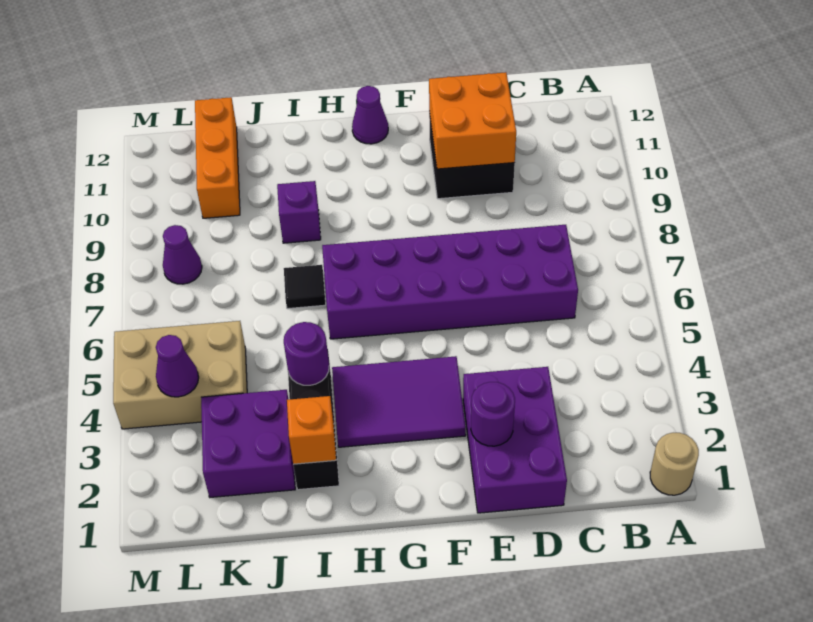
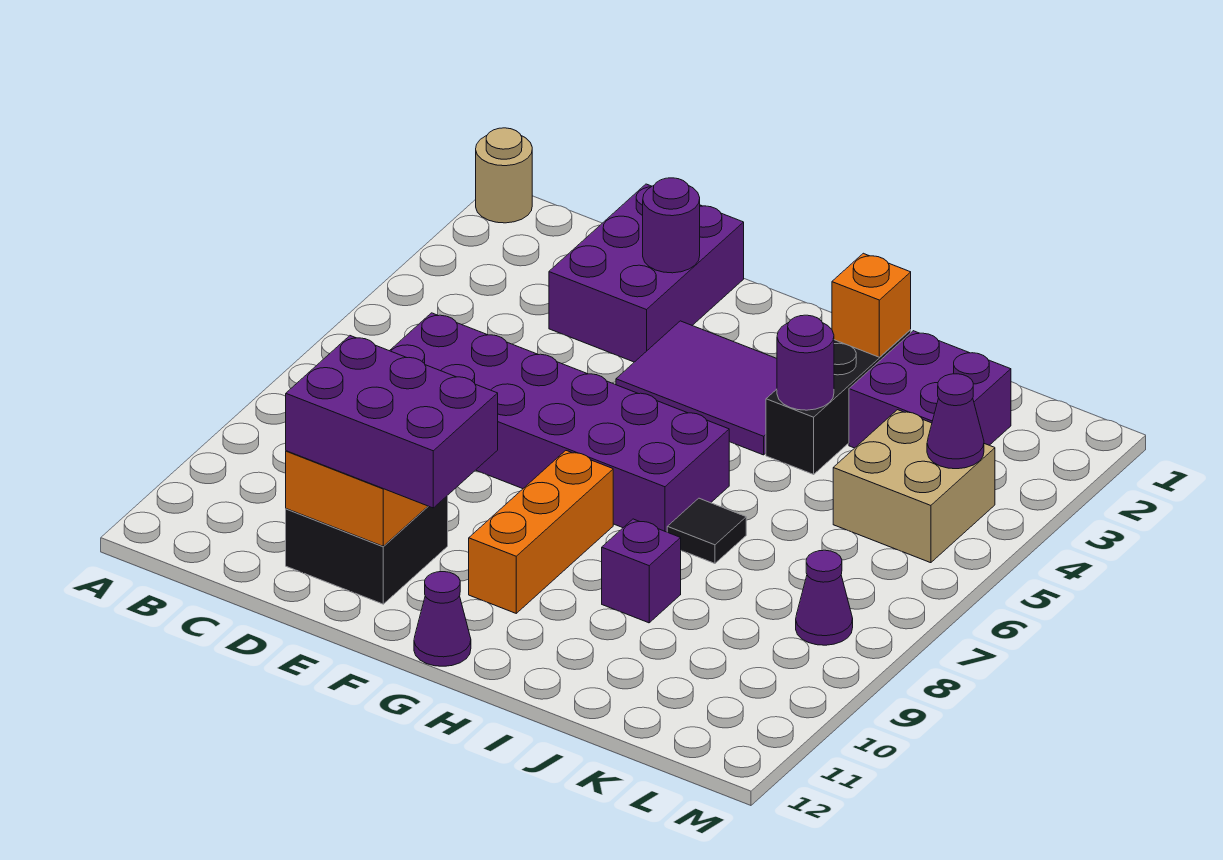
none -> purple brick D10:F11 level 3
tan brick K4:M5 level 1 -> tan brick K4:L5 level 1
orange brick K10:K12 level 1 -> orange brick G8:G10 level 1

